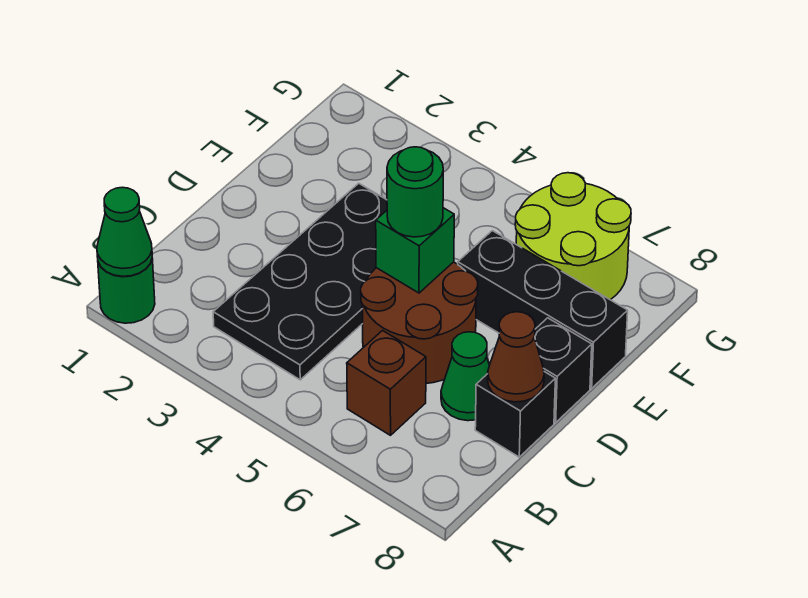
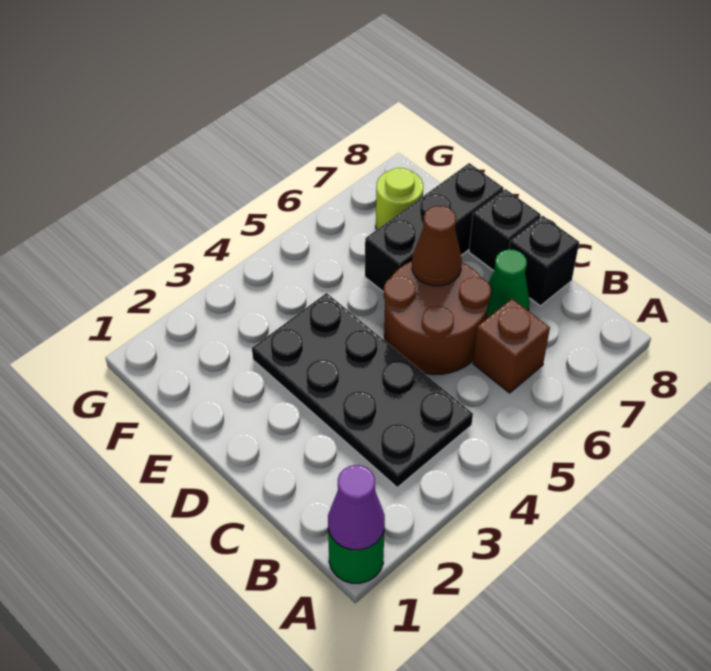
green cone A1 level 2 -> purple cone A1 level 2
brown cone C8 level 2 -> brown cone D6 level 2
green brick D5 level 2 -> none
green round brick D5 level 3 -> none
lime round brick F6:G7 level 1 -> lime round brick F7 level 1

